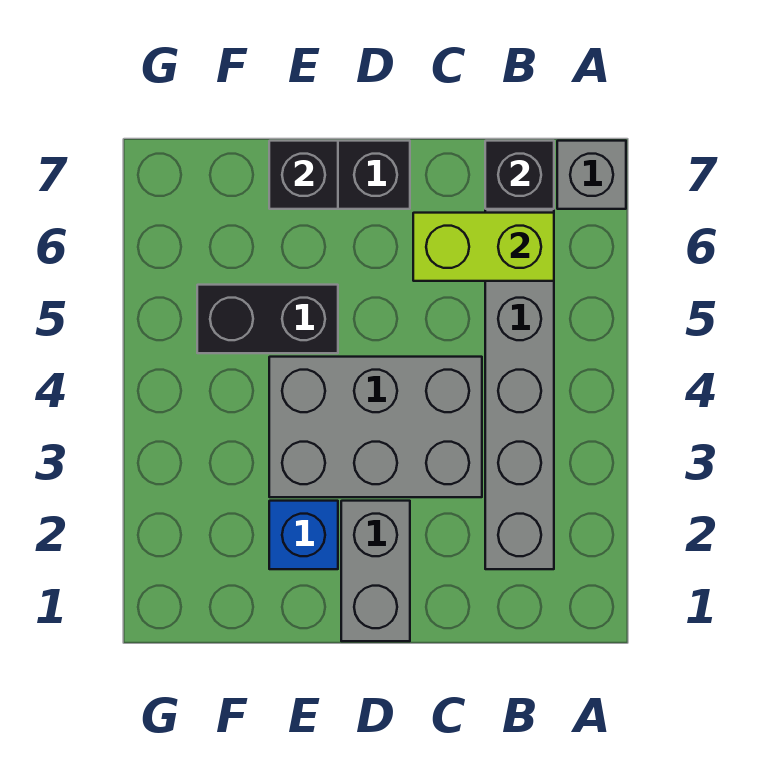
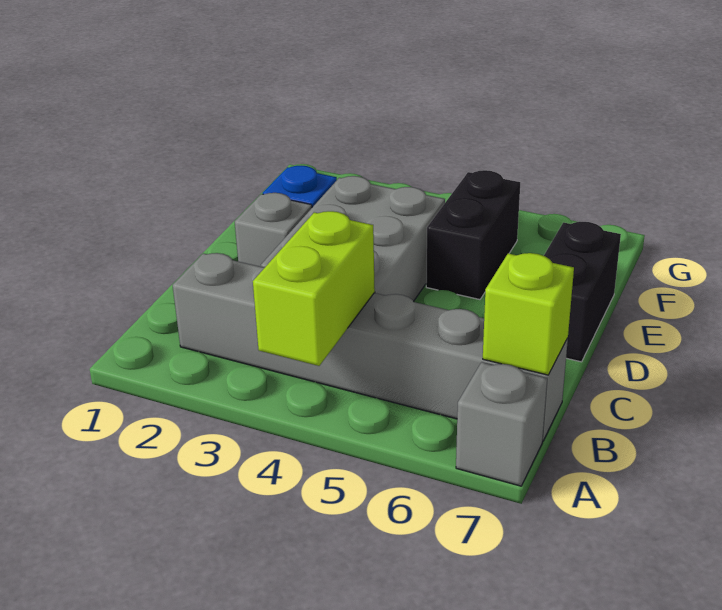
lime brick B6:C6 level 2 -> lime brick A4:B4 level 2
black brick B7 level 2 -> lime brick B7 level 2
grey brick D1:D2 level 1 -> grey brick D2 level 1
black brick E7 level 2 -> none

